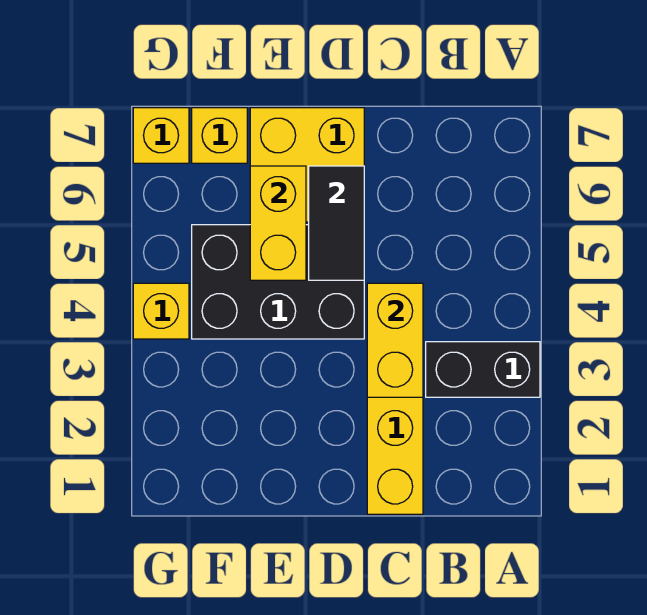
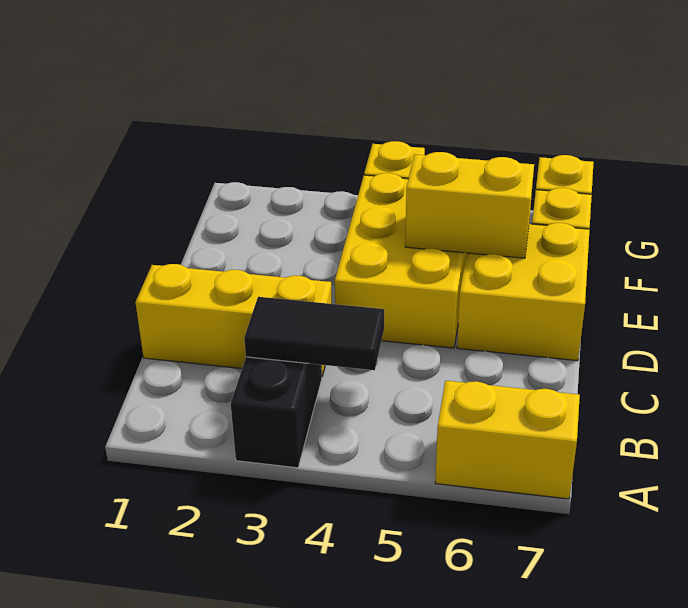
yellow brick C3:C4 level 2 -> yellow brick A6:A7 level 1
black brick D4:F5 level 1 -> yellow brick D4:F5 level 1
black tile D5:D6 level 2 -> black tile B3:B4 level 2

